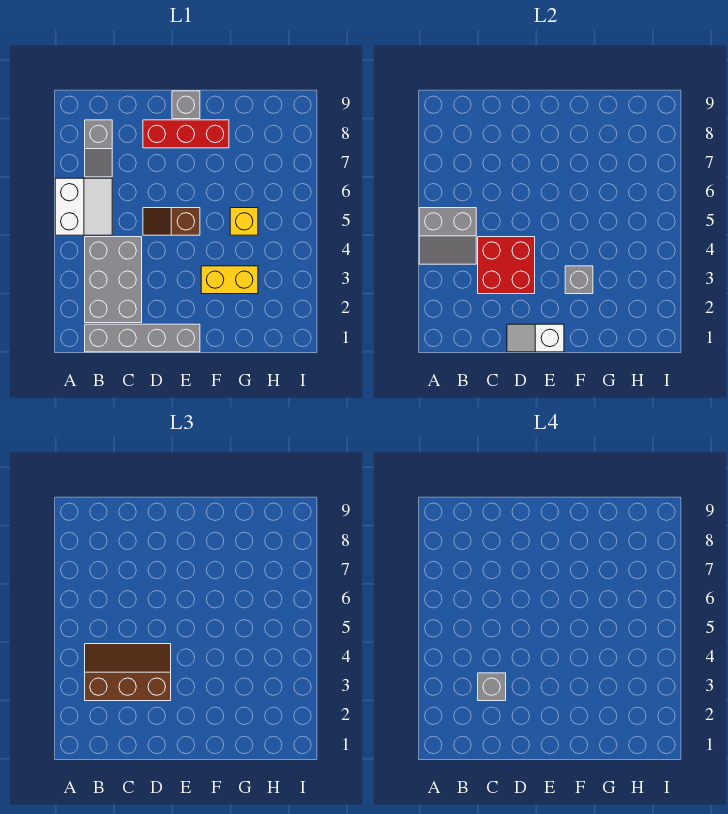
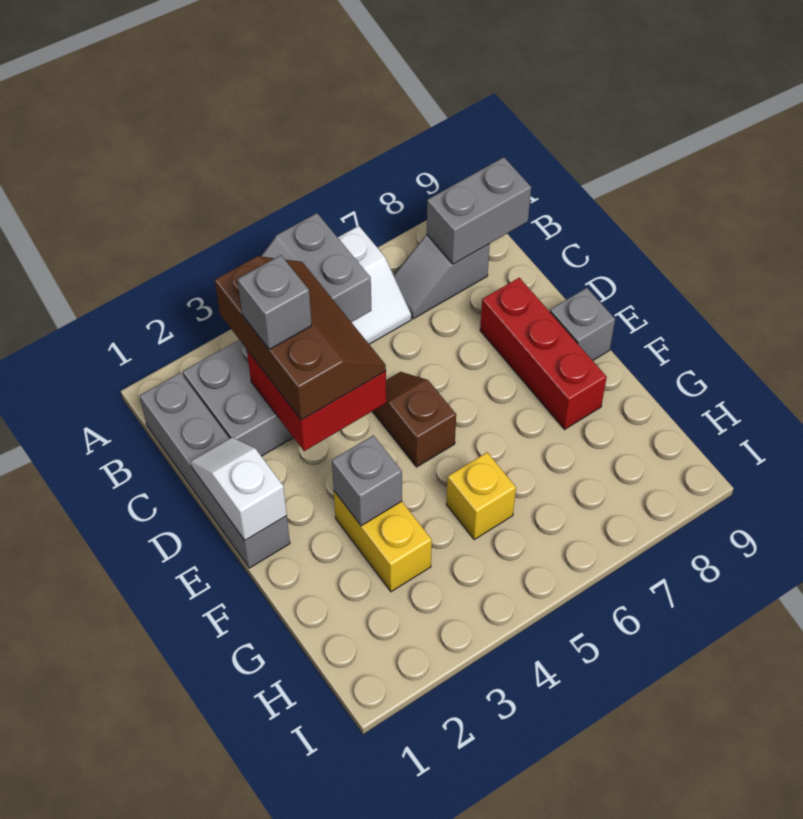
none -> grey brick B8:B9 level 2

